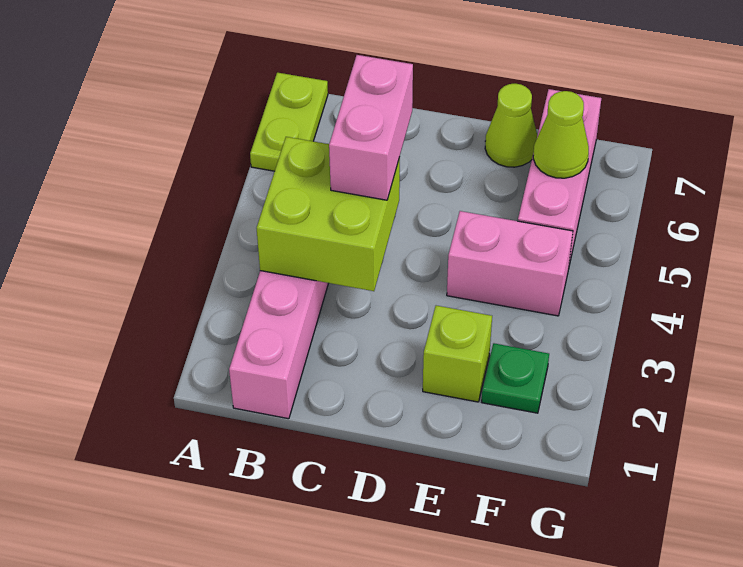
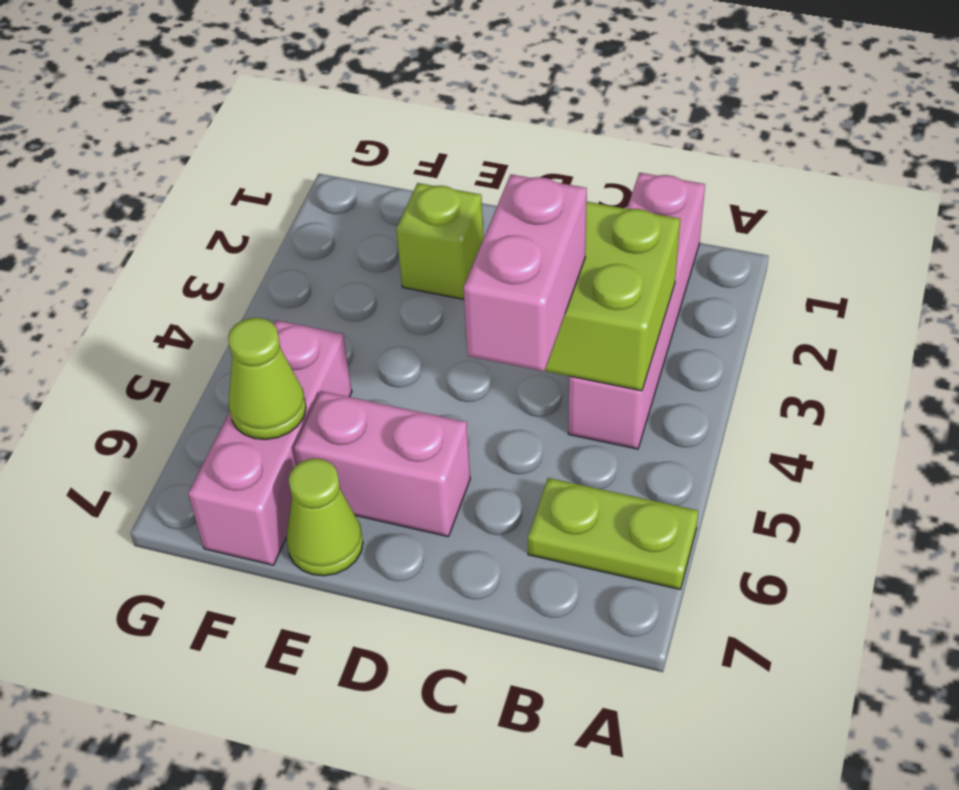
lime plate A6:A7 level 1 -> lime plate A6:B6 level 1
pink brick E4:F4 level 1 -> pink brick D6:E6 level 1
green plate F2 level 1 -> none

